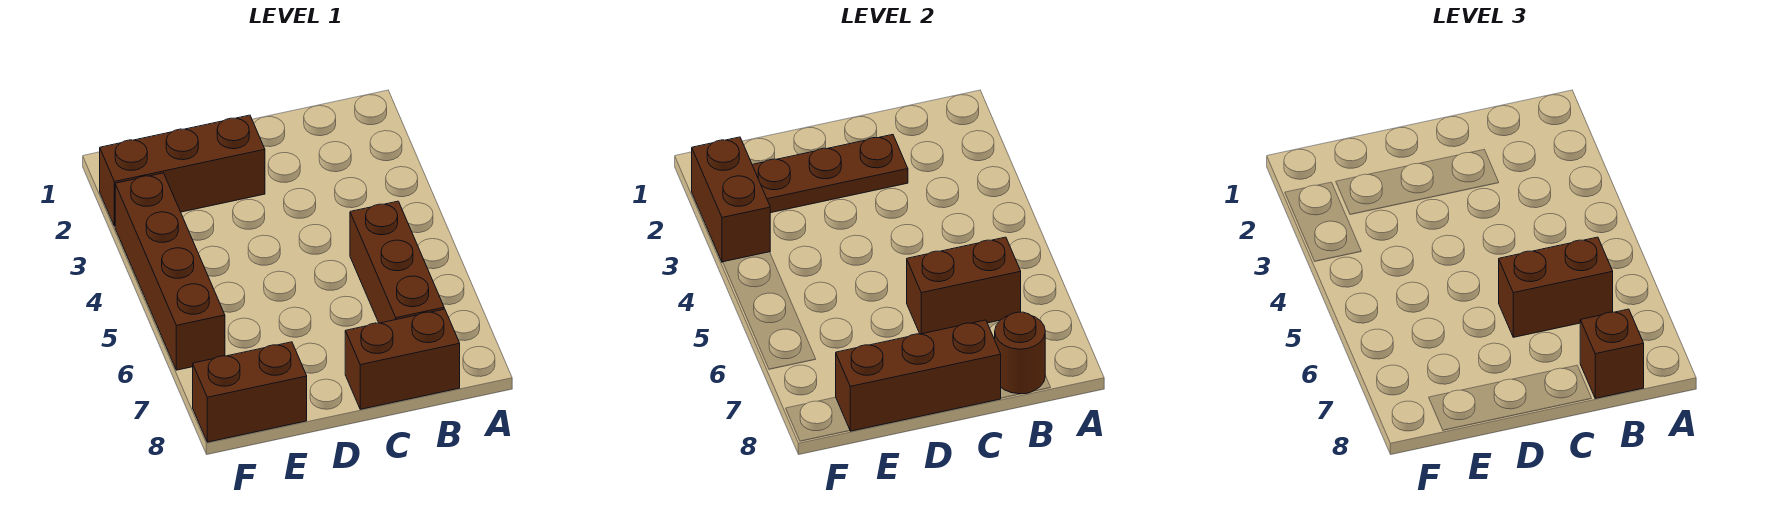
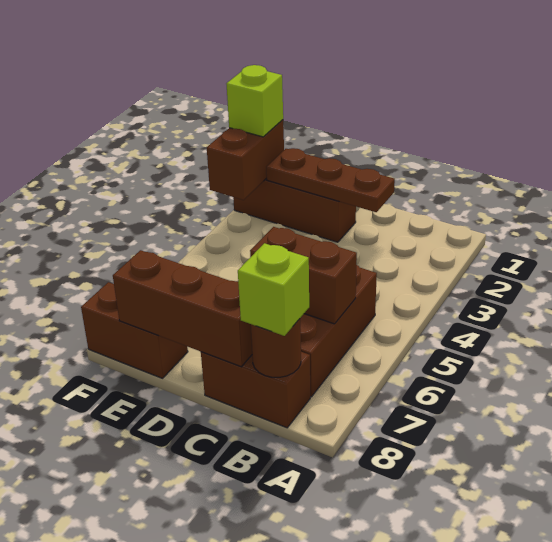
brown brick B6:C6 level 3 -> none
brown brick B8 level 3 -> lime brick B8 level 3
none -> lime brick F2 level 3
brown brick F3:F6 level 1 -> none

